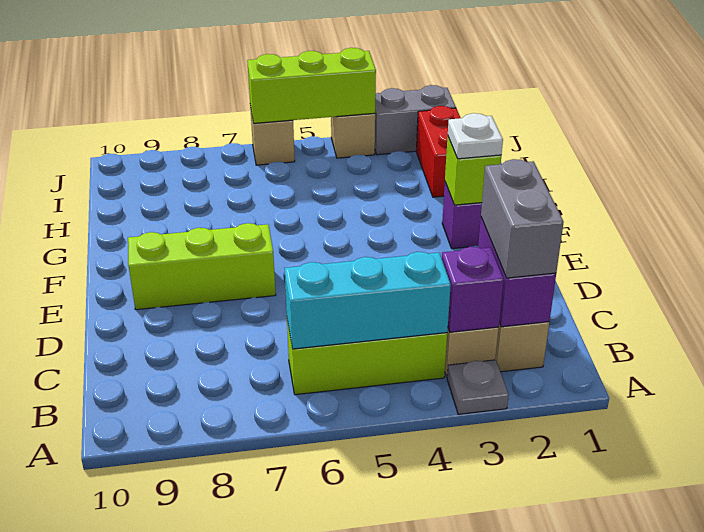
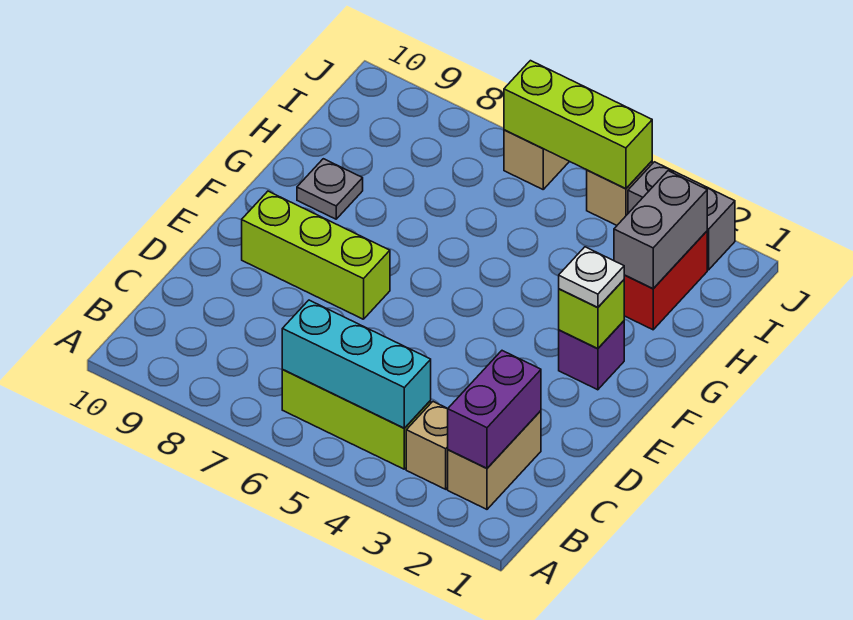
grey plate A3 level 1 -> grey plate G9 level 1
grey brick B2:C2 level 3 -> grey brick H2:I2 level 2
purple brick B3 level 2 -> none

